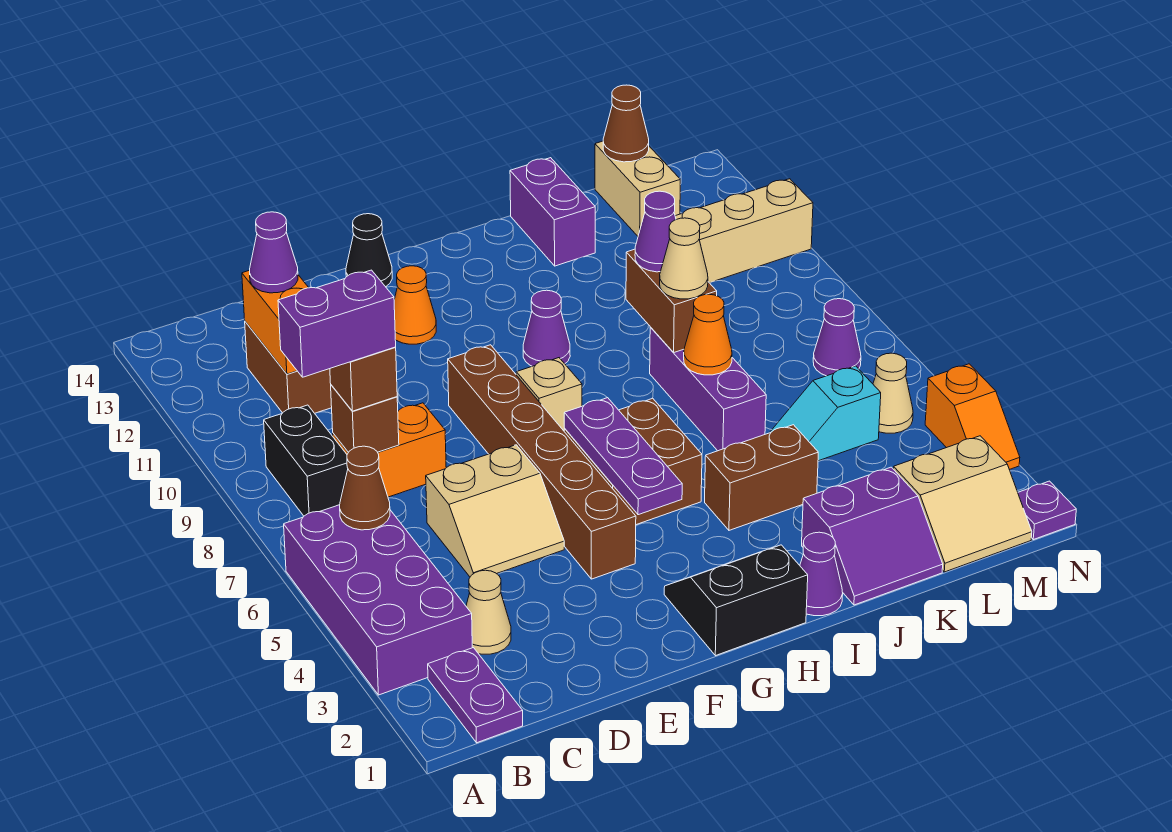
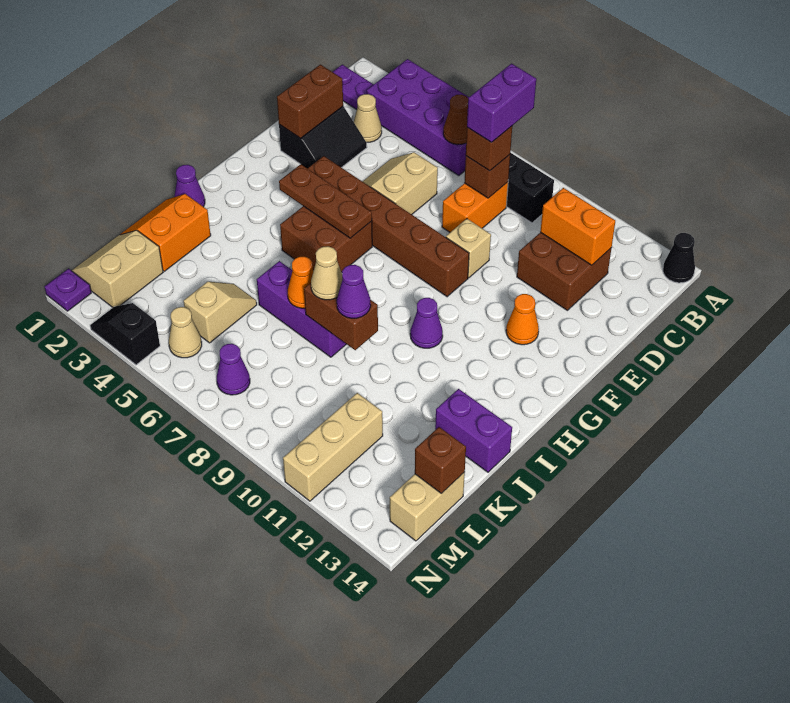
purple cone C12 level 3 -> none
black cone F14 level 1 -> black cone A14 level 1
black slope G1:H2 level 1 top 1 -> black slope D2:E3 level 1 top 2
purple plate G4:G6 level 2 -> brown plate G4:G6 level 2
tan brick G8 level 1 -> tan brick E9 level 1
brown brick I4:J4 level 1 -> brown brick D2:E2 level 2
purple slope J1:K2 level 1 top 2 -> orange slope J1:K2 level 1 top 2
cyan slope K5:L5 level 1 top L -> tan slope K5:L5 level 1 top L
tan brick L13:L14 level 1 -> tan brick L14:M14 level 1
brown cone L14 level 2 -> brown brick L14 level 2
orange slope N3:N4 level 1 top 4 -> black slope N3:N4 level 1 top 4

